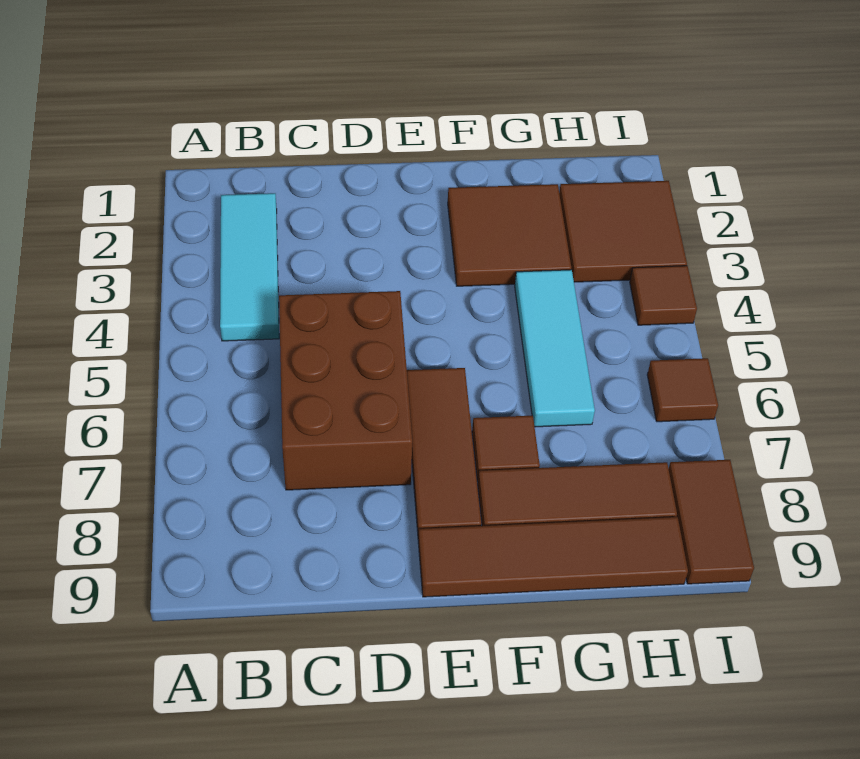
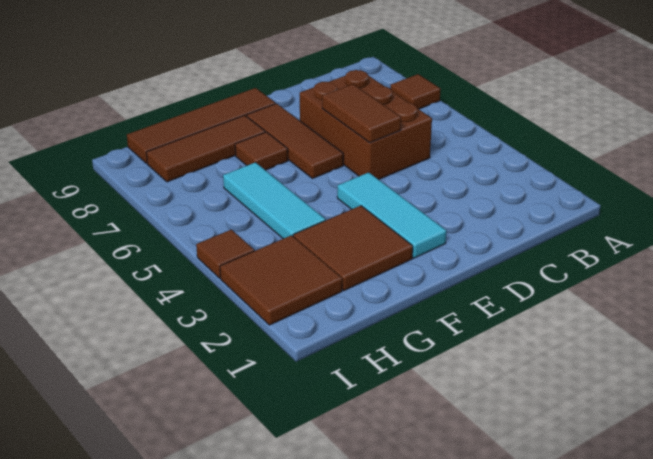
cyan tile B2:B4 level 1 -> cyan tile E2:E4 level 1
brown tile I6 level 1 -> brown tile A7 level 1
brown tile I8:I9 level 1 -> brown tile D5:D6 level 2

